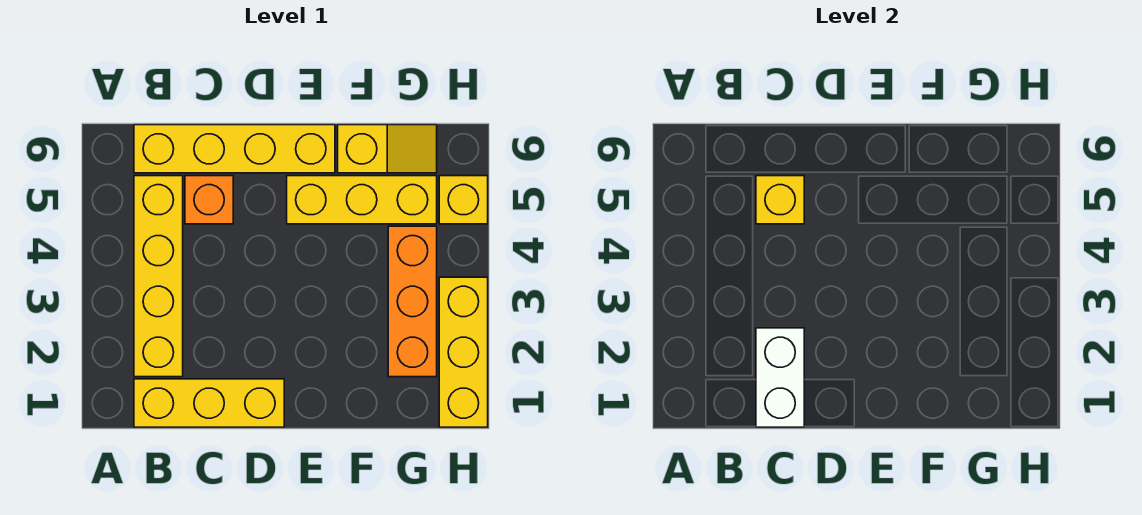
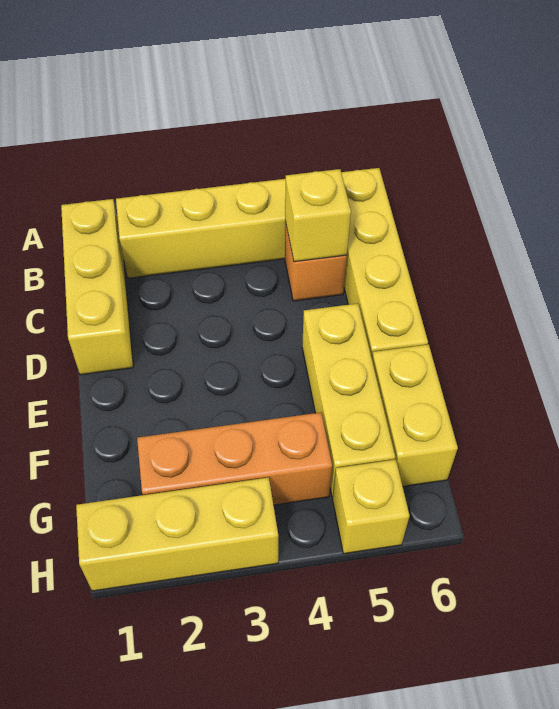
white brick C1:C2 level 2 -> none
yellow slope F6:G6 level 1 top F -> yellow brick F6:G6 level 1

